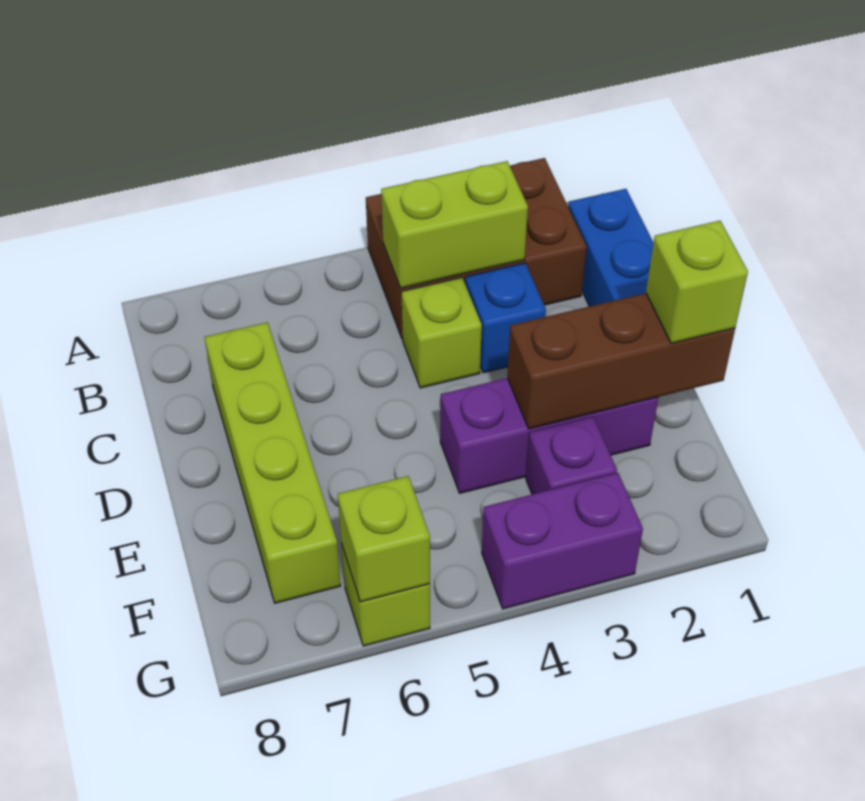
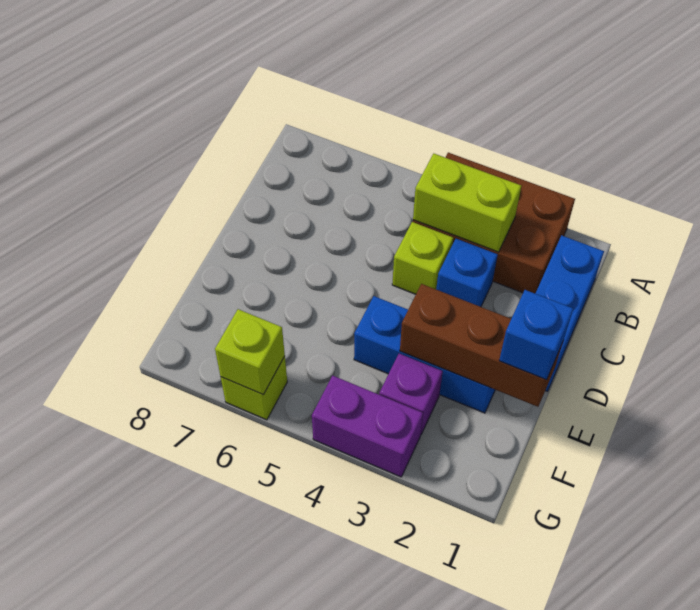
lime brick C7:F7 level 1 -> none
lime brick E1 level 3 -> blue brick E1 level 3
purple brick E2:E4 level 1 -> blue brick E2:E4 level 1

